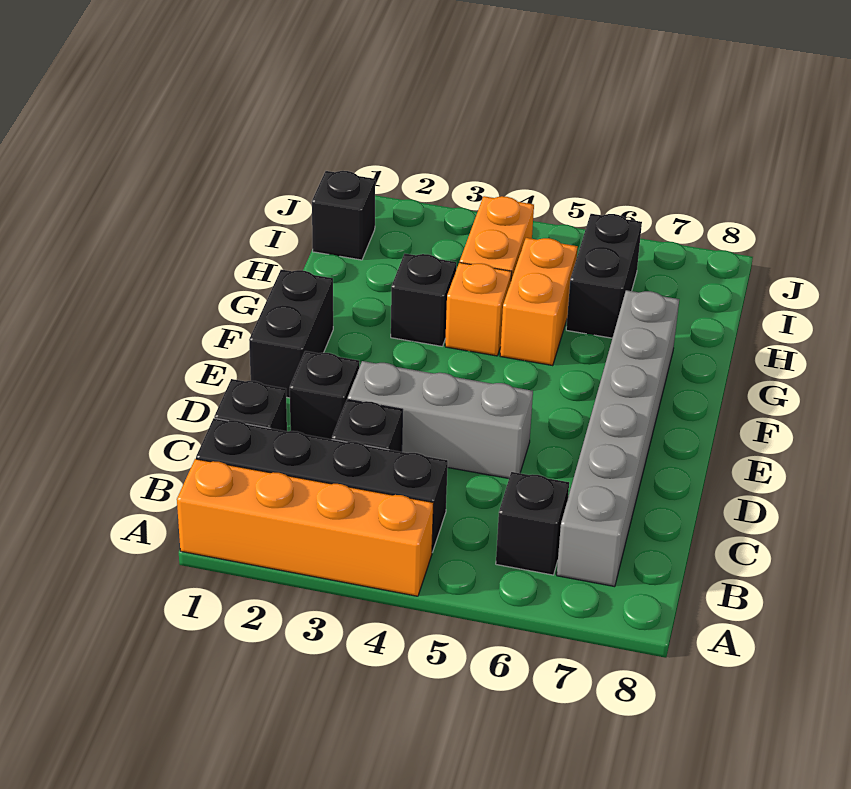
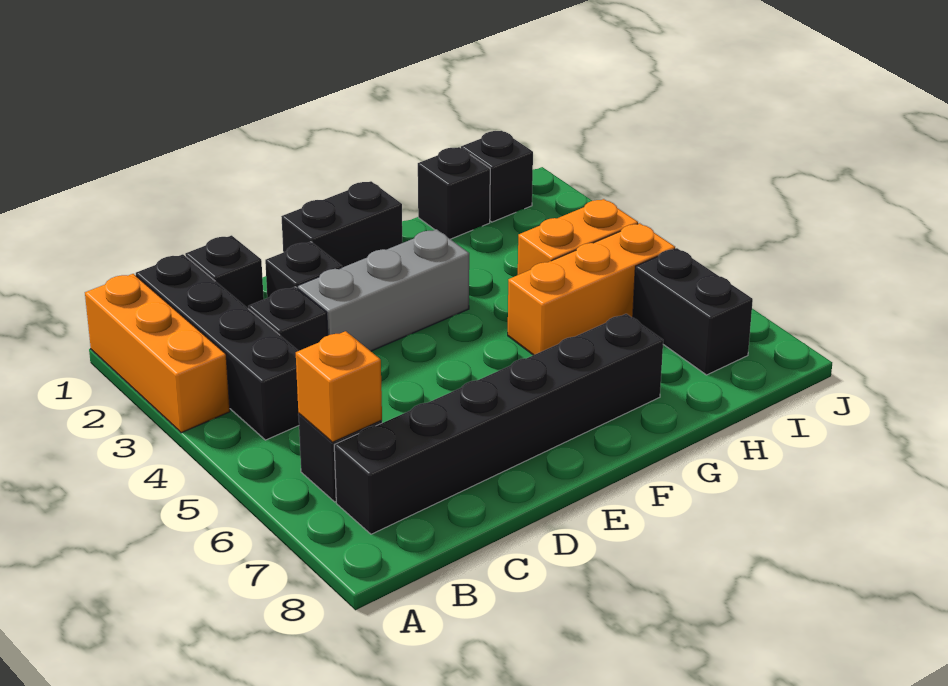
orange brick A1:A4 level 1 -> orange brick A1:A3 level 1
grey brick B7:G7 level 1 -> black brick B7:G7 level 1
grey brick D3:D5 level 1 -> grey brick D3:F3 level 1
black brick G3 level 1 -> black brick H1 level 1
orange brick G4 level 1 -> orange brick B6 level 2
orange brick G5:H5 level 1 -> orange brick G5:I5 level 1
black brick H6:I6 level 1 -> black brick I6:I7 level 1

